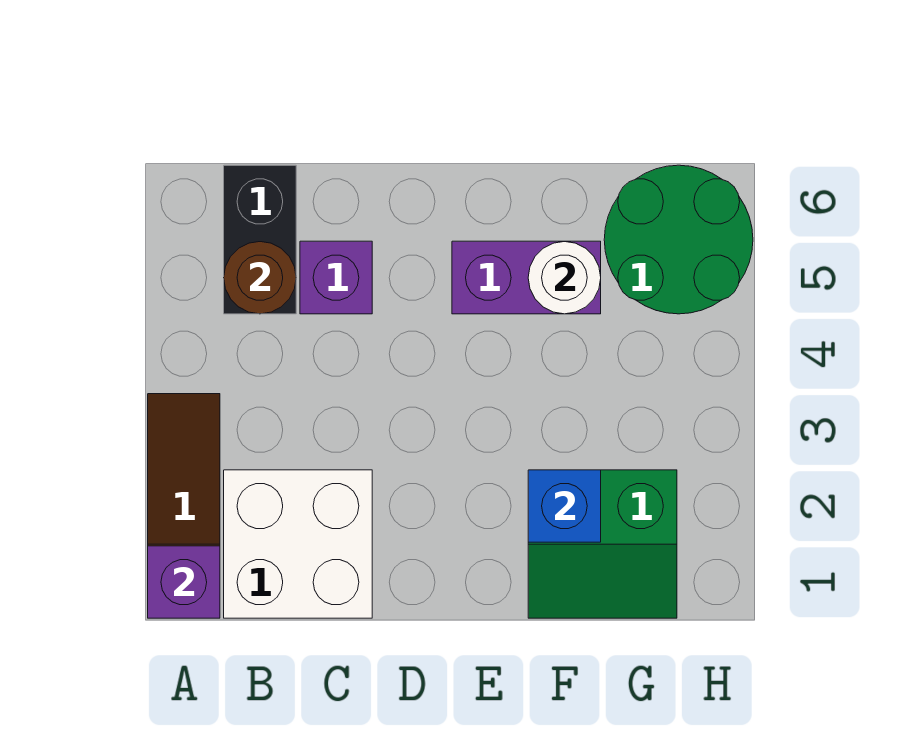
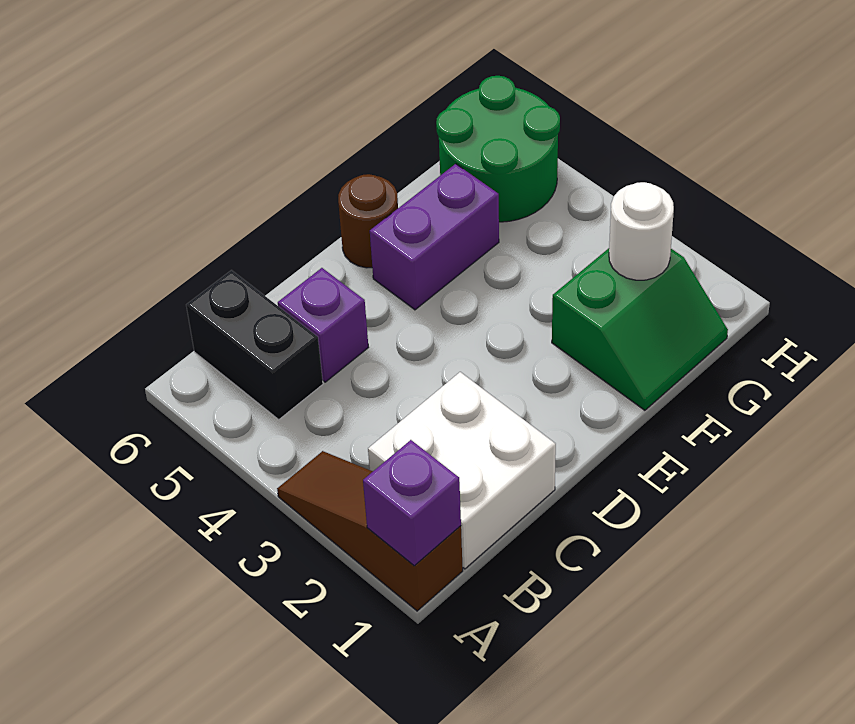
brown round brick B5 level 2 -> brown round brick E6 level 1
blue brick F2 level 2 -> none
white round brick F5 level 2 -> white round brick G2 level 2

